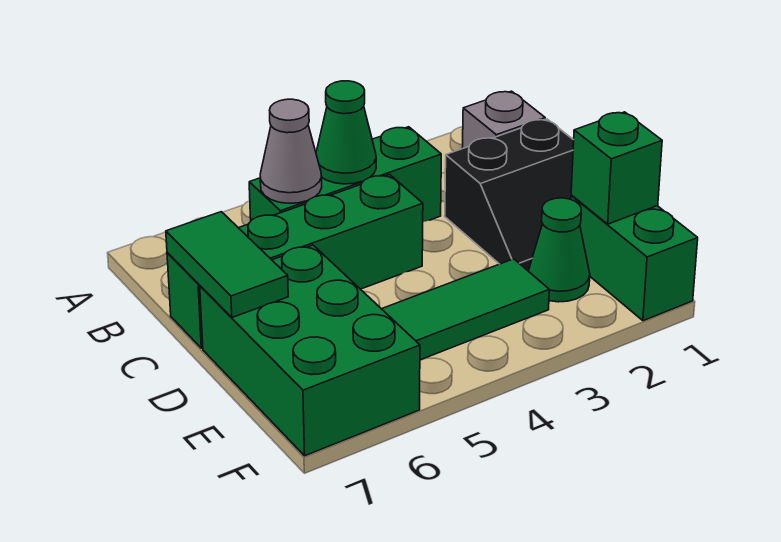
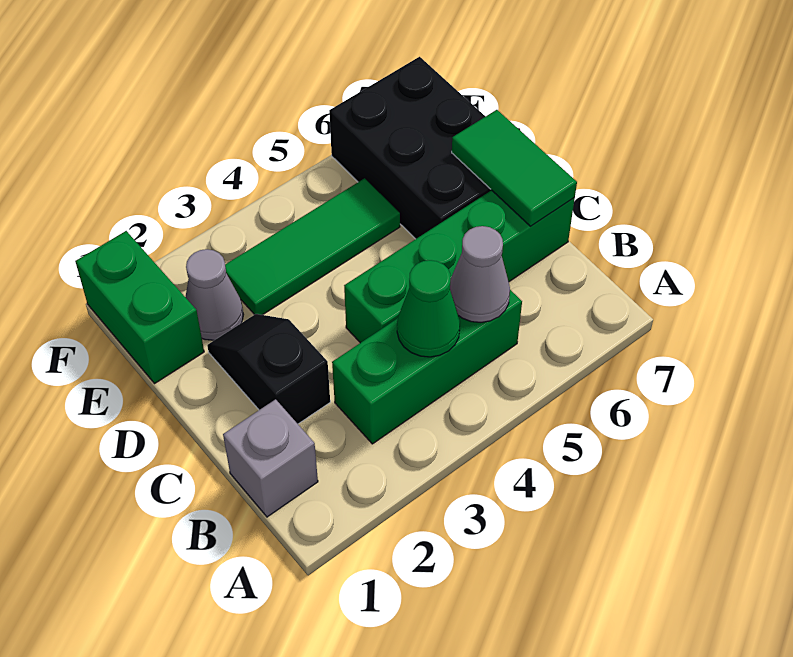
black slope C1:D2 level 1 top C -> black slope C2:D2 level 1 top C
green brick D6:F7 level 1 -> black brick D6:F7 level 1
green brick E1 level 2 -> none
green cone E2 level 1 -> grey cone E2 level 1

